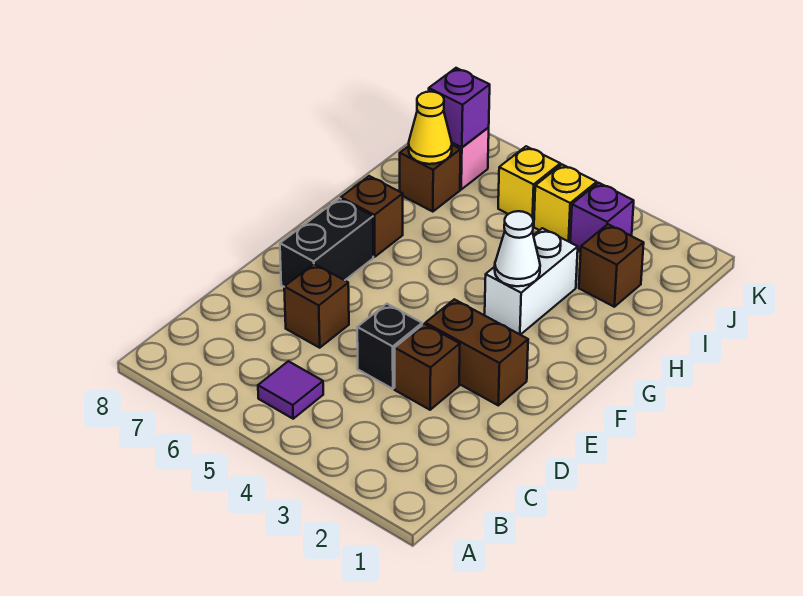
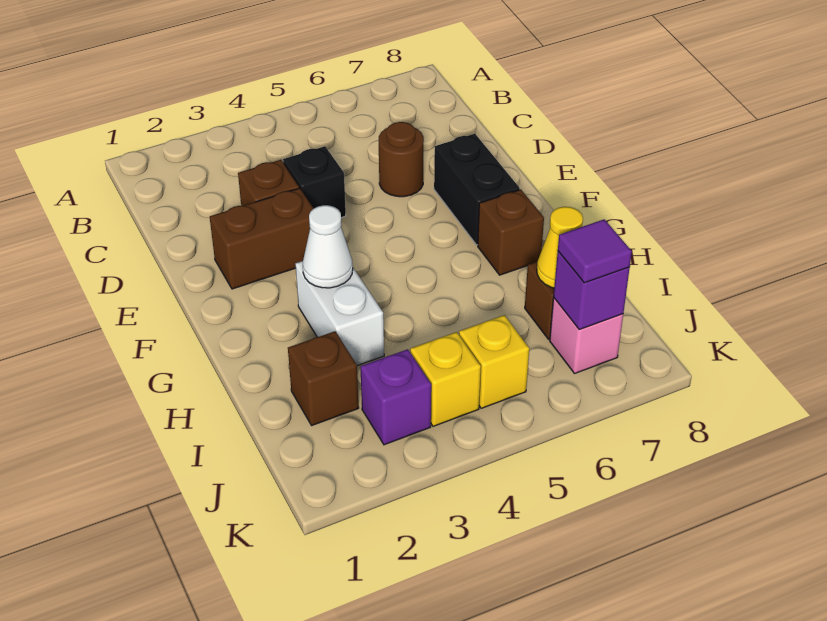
purple tile B5 level 1 -> purple tile J7 level 3
brown brick D6 level 1 -> brown round brick D6 level 1

